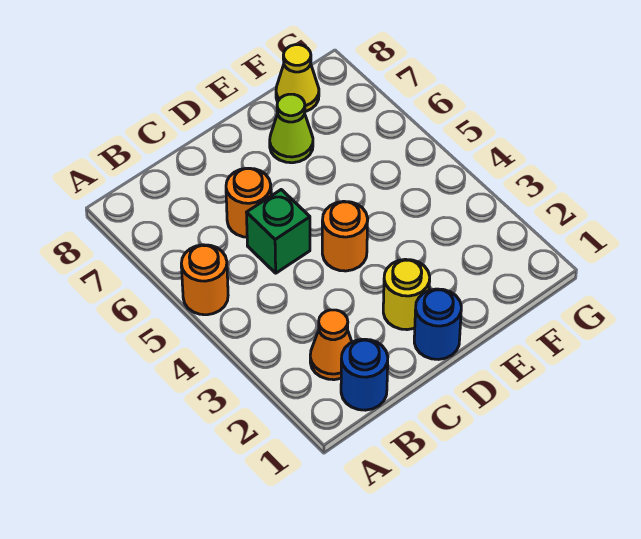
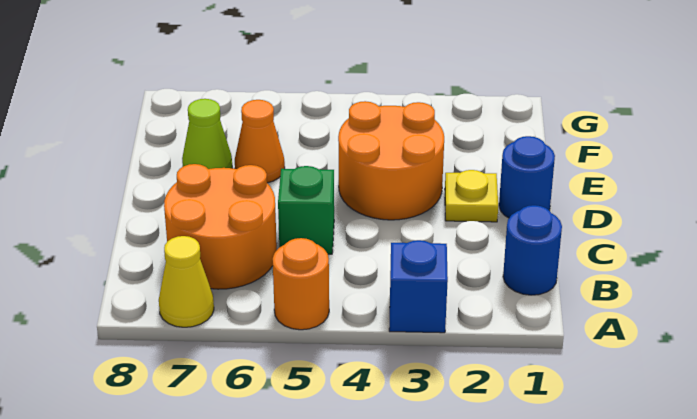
none -> blue brick A3 level 1
orange cone B2 level 1 -> orange cone E6 level 1
orange round brick C6 level 1 -> orange round brick B6:C7 level 1
yellow round brick D2 level 1 -> yellow plate D2 level 1
orange round brick D4 level 1 -> orange round brick D3:E4 level 1
yellow cone F8 level 1 -> yellow cone A7 level 1

